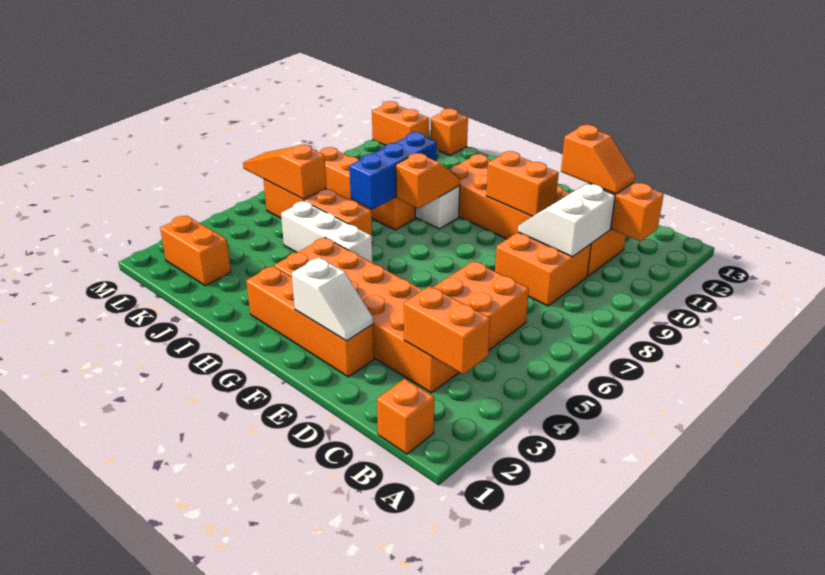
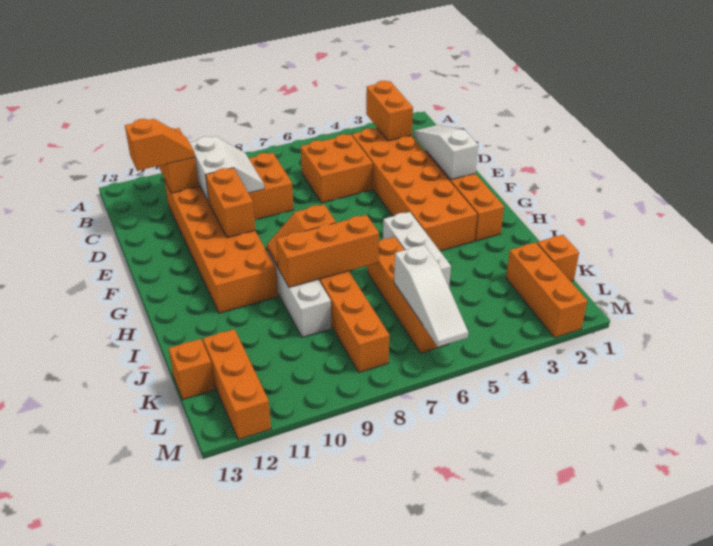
orange brick B1 level 1 -> orange brick K1 level 1
white slope C9:D10 level 2 top C -> white slope C9:D10 level 2 top 10
orange slope C11:D11 level 3 top D -> orange slope C11:C12 level 3 top 12
white slope E2:F2 level 2 top F -> white slope D2:F2 level 2 top F
blue brick I7:I9 level 2 -> orange brick I7:I9 level 2
orange brick K2:L2 level 1 -> orange brick K2:M2 level 1
orange slope K6:M6 level 2 top K -> white slope K6:M6 level 2 top K
orange brick L12:M12 level 1 -> orange brick K12:M12 level 1

